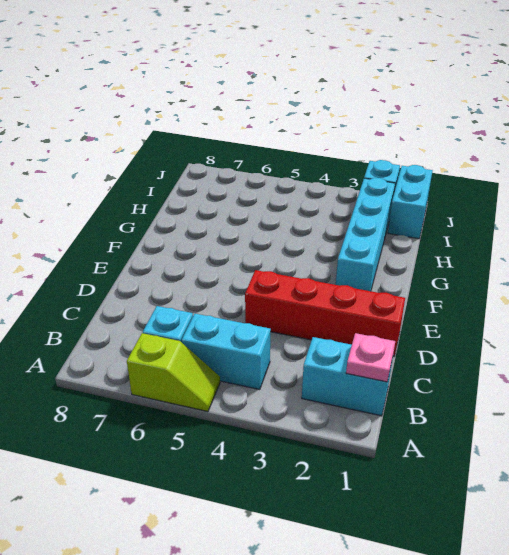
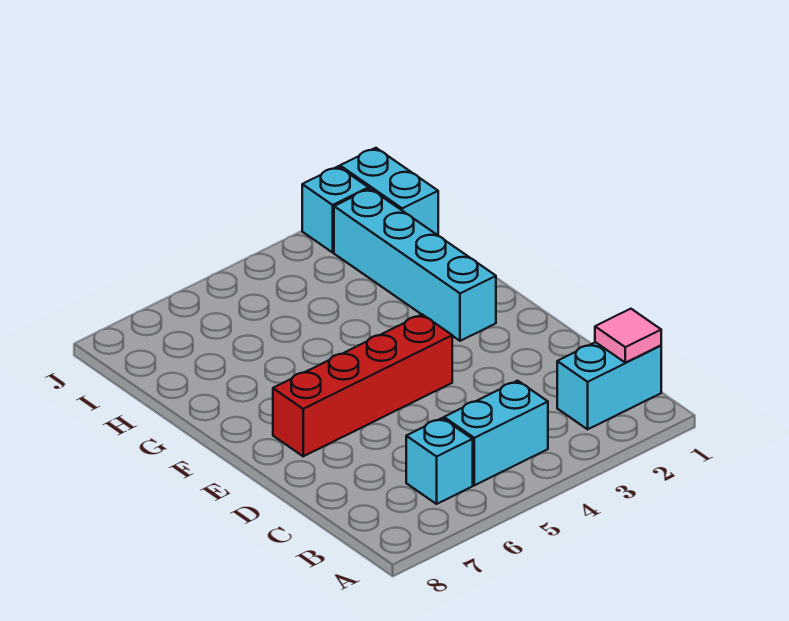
lime slope A5:A6 level 1 top 6 -> none
pink plate B1 level 2 -> pink tile B1 level 2
red brick D1:D4 level 1 -> red brick E4:E7 level 1

